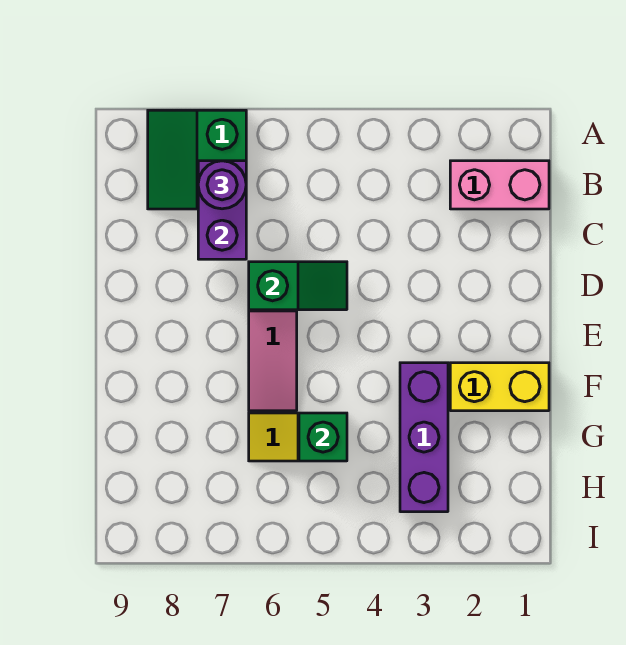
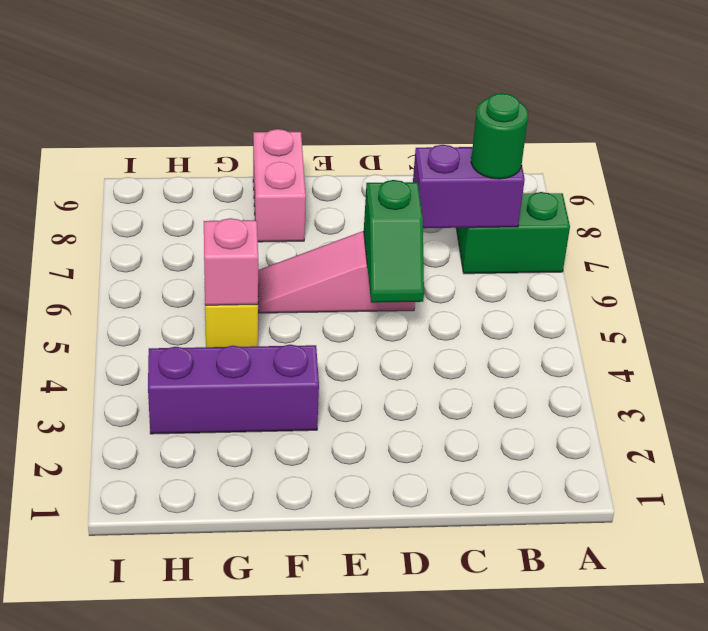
pink brick B1:B2 level 1 -> pink brick F8:F9 level 1
purple round brick B7 level 3 -> green round brick B7 level 3
yellow brick F1:F2 level 1 -> none
green brick G5 level 2 -> pink brick G5 level 2

